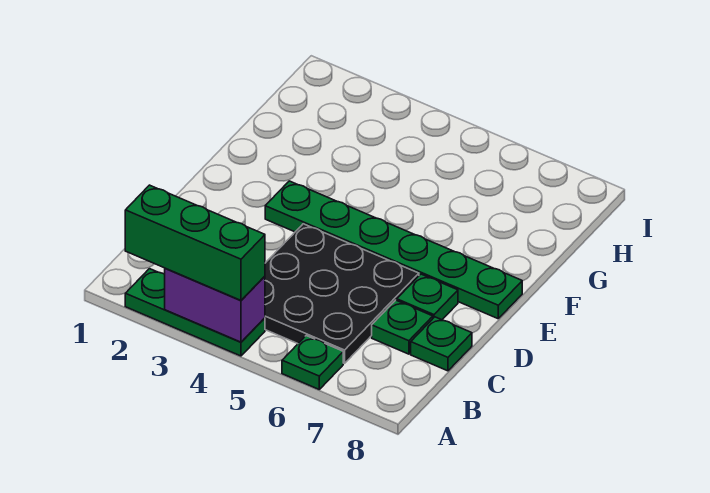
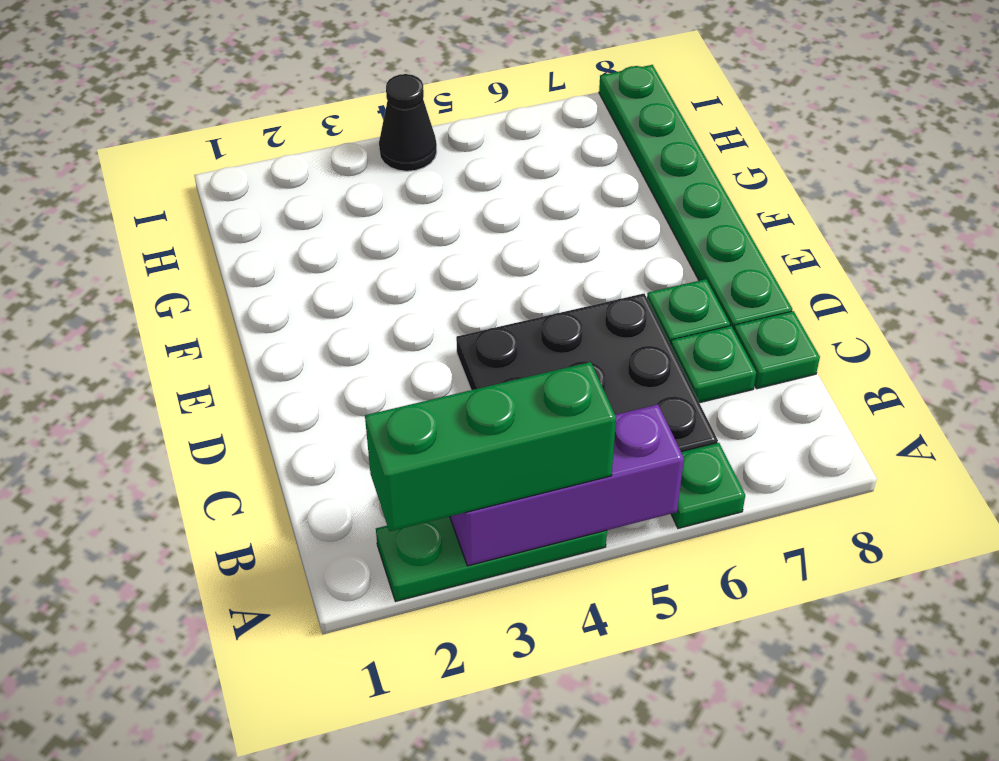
purple brick A3:A4 level 2 -> purple brick A3:A5 level 2
green plate E3:E8 level 1 -> green plate D8:I8 level 1
none -> black cone I4 level 1

